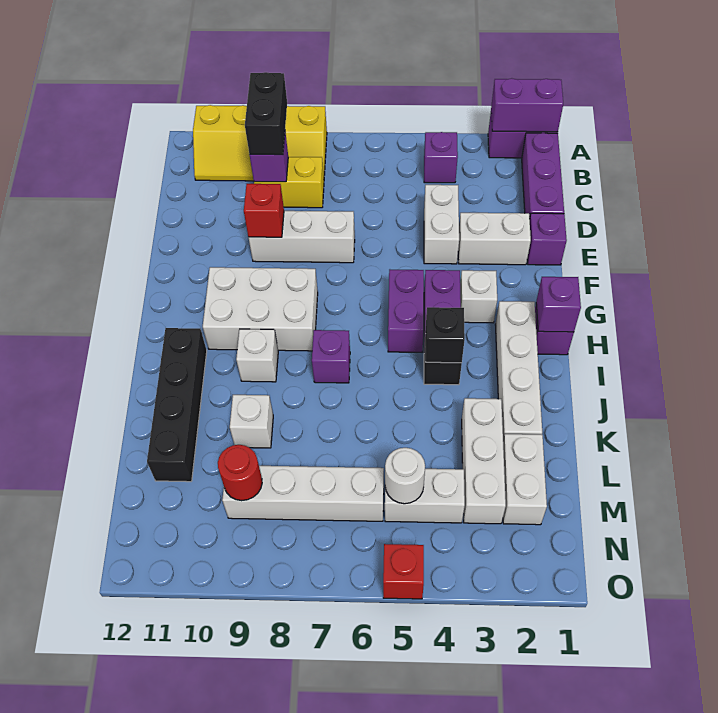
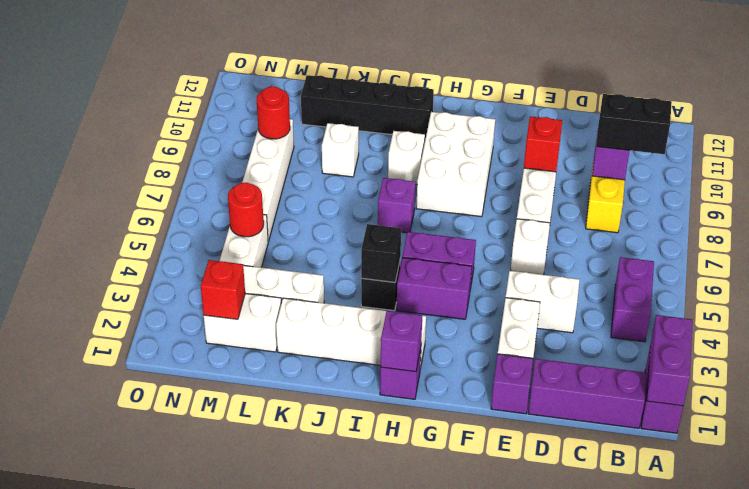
yellow slope A8:B11 level 1 top A -> none
purple brick B4 level 1 -> purple brick B4:B5 level 1
white brick G3 level 1 -> white brick E6 level 1
white round brick M5 level 2 -> red round brick M5 level 2
red brick O5 level 1 -> red brick M2 level 2

